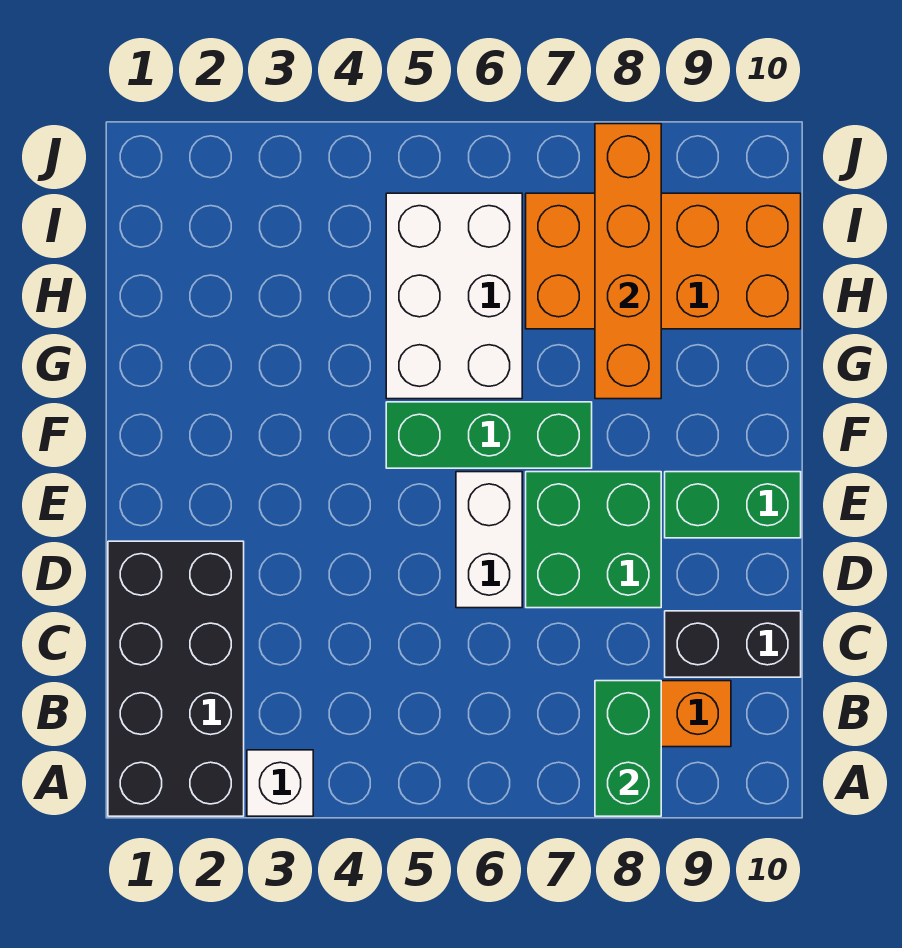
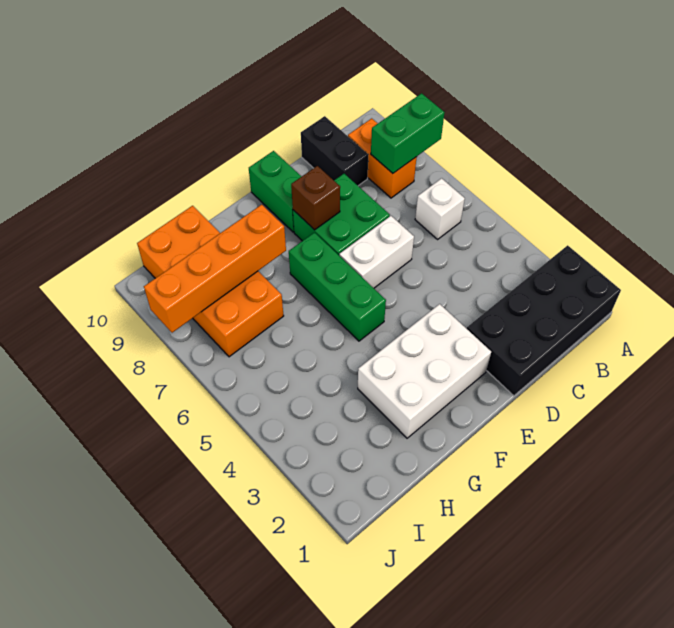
white brick A3 level 1 -> white brick B6 level 1
none -> brown brick E8 level 2
white brick G5:I6 level 1 -> white brick E2:G3 level 1

